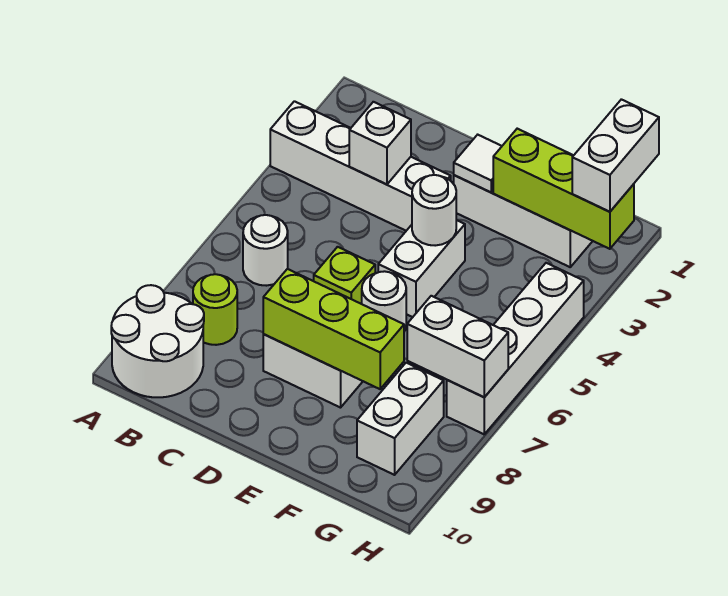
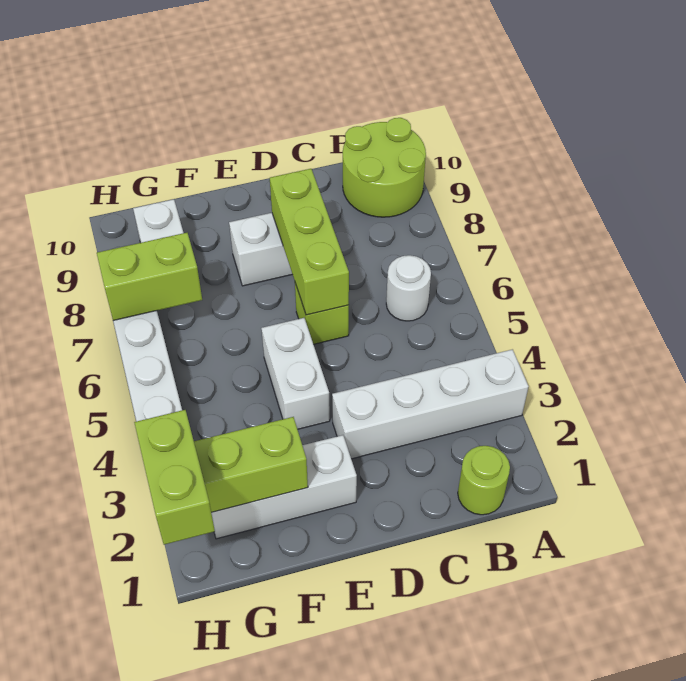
white round brick A9:B10 level 1 -> lime round brick A9:B10 level 1
lime round brick B8 level 1 -> lime round brick B1 level 1
white brick C3 level 2 -> none
lime brick D8:F8 level 2 -> lime brick D6:D8 level 2
white tile E2 level 2 -> none
white round brick E4 level 2 -> none
white round brick E6 level 1 -> none
white brick G7:H7 level 2 -> lime brick G7:H7 level 2
white brick H1:H2 level 3 -> lime brick H1:H2 level 3

